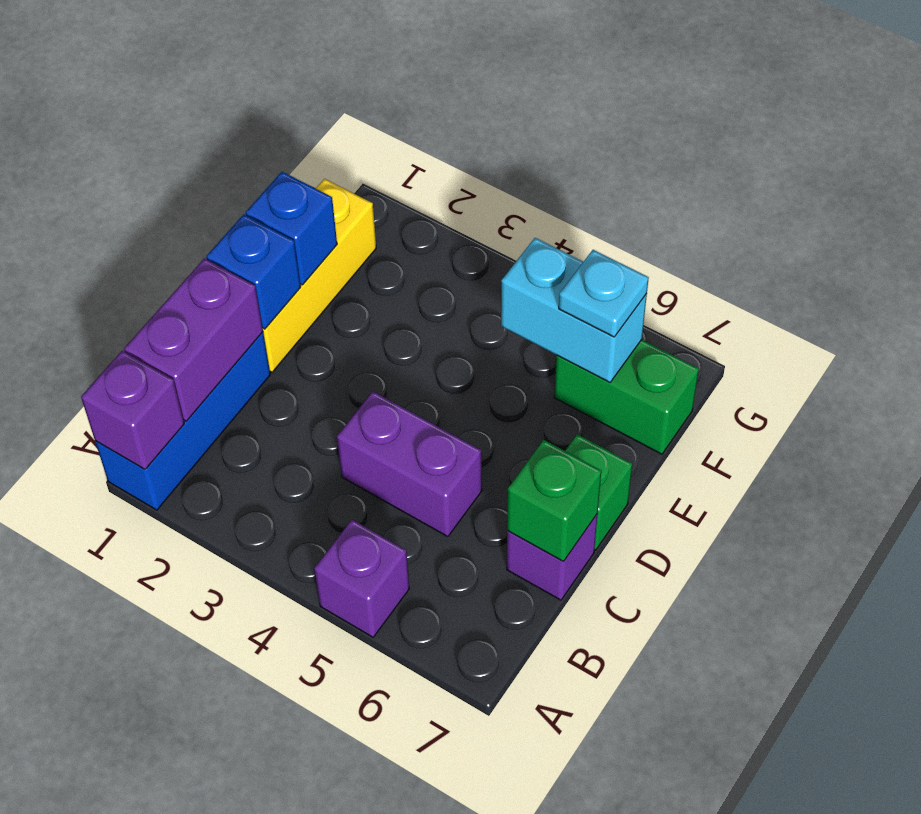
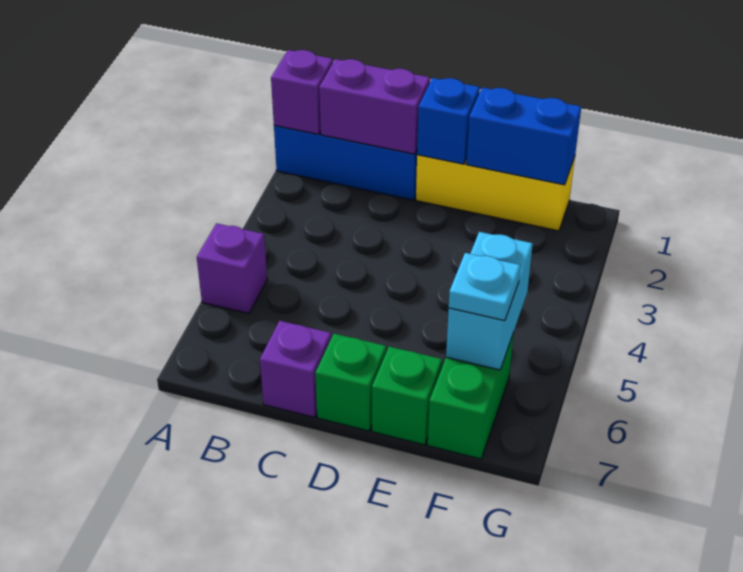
purple brick C4:C5 level 1 -> none
green brick C7 level 2 -> green brick E7 level 1
blue brick E1 level 2 -> blue brick E1:F1 level 2

